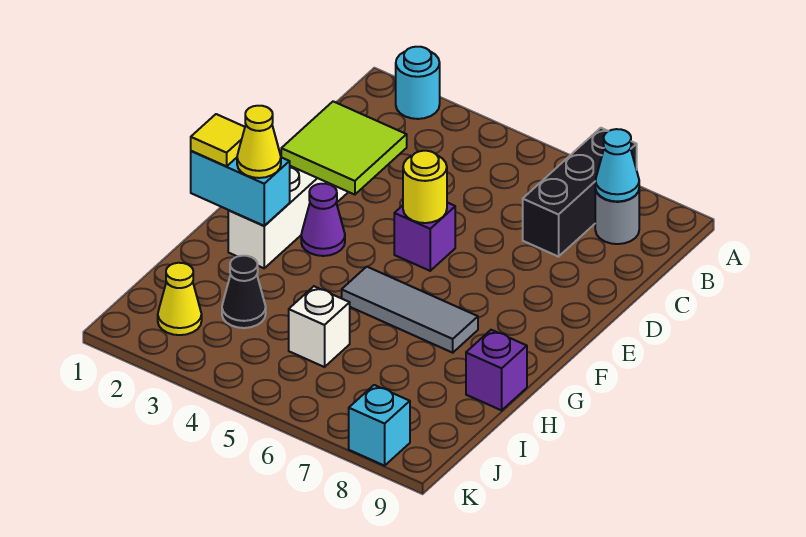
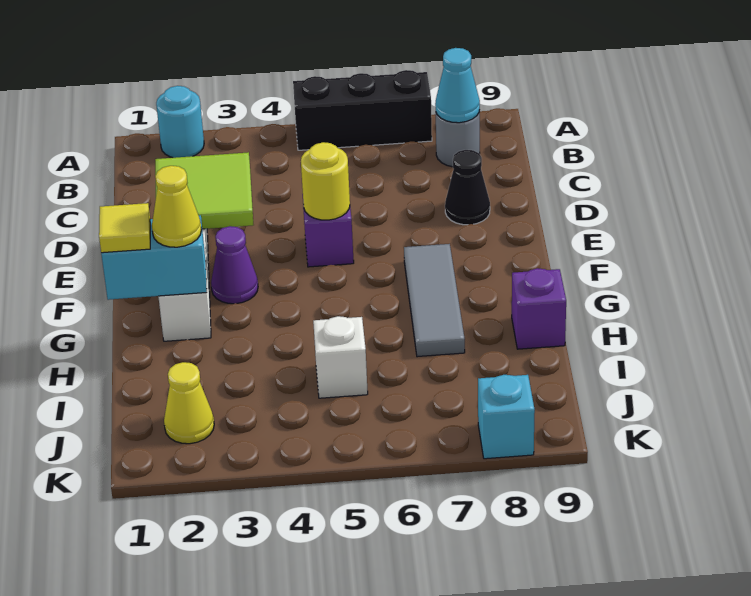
black brick A7:C7 level 1 -> black brick A5:A7 level 1
grey tile G5:G7 level 1 -> grey tile F7:H7 level 1
black cone I3 level 1 -> black cone D8 level 1

